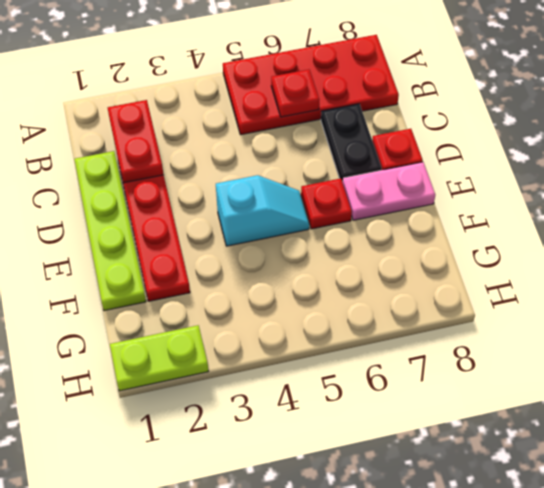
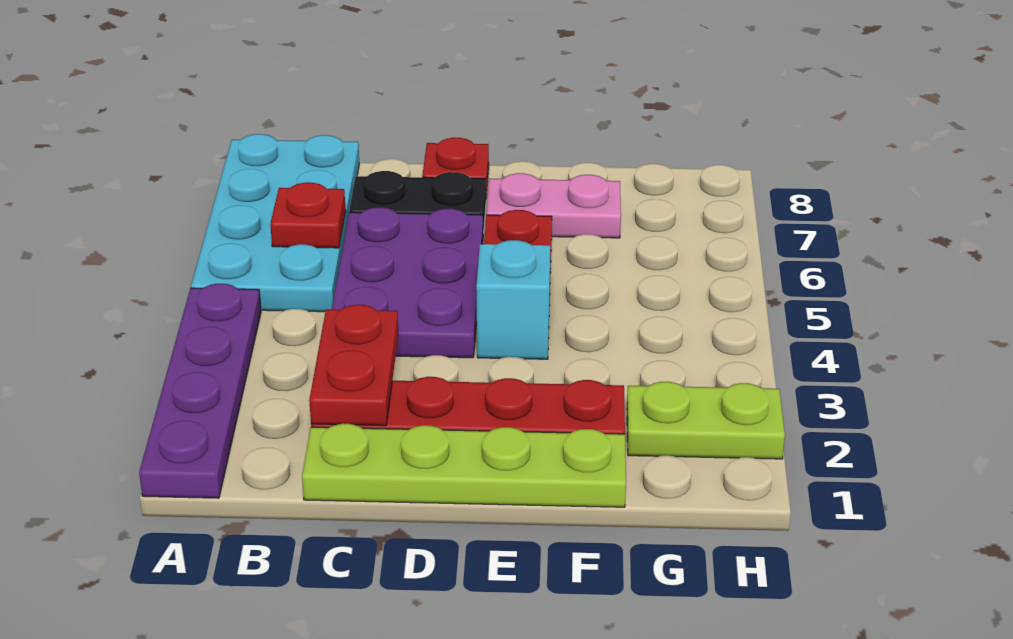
none -> purple plate A1:A4 level 1
red plate A5:B8 level 1 -> cyan plate A5:B8 level 1
red plate B2:C2 level 2 -> red plate C2:C3 level 2
none -> purple plate C4:D6 level 1
pink plate E7:E8 level 1 -> pink plate E7:F7 level 1
lime plate H1:H2 level 1 -> lime plate G2:H2 level 1

